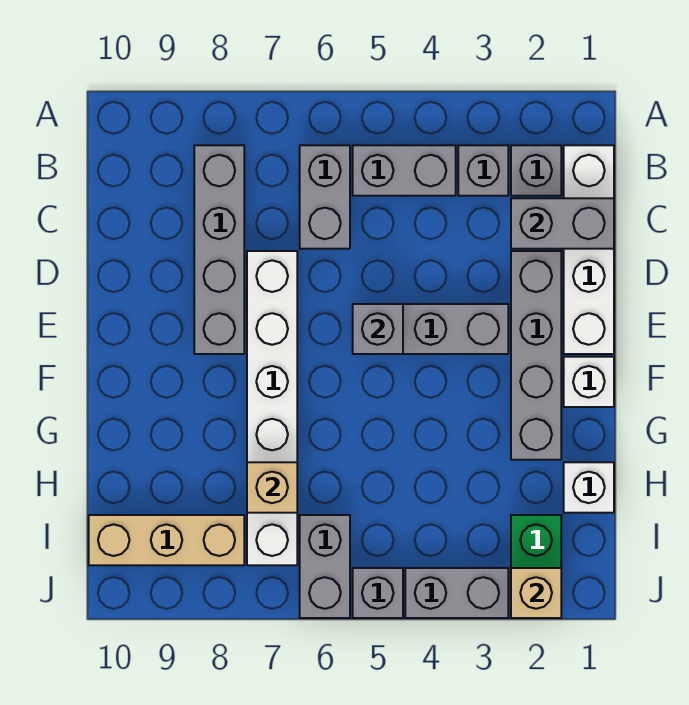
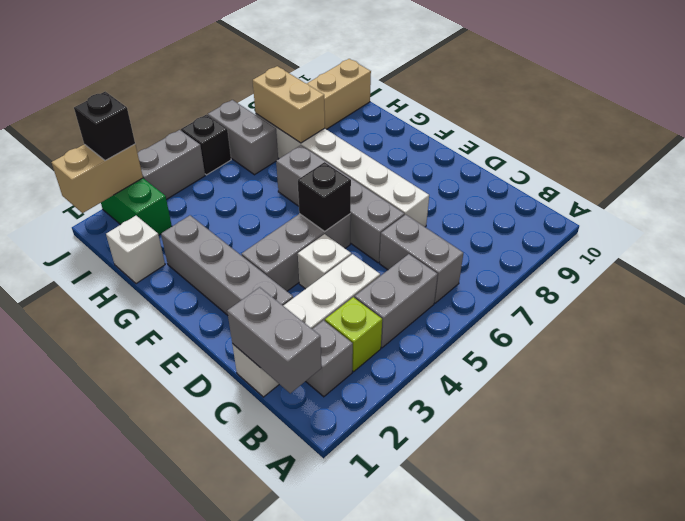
white brick B1:E1 level 1 -> white brick C1:C4 level 1
grey brick B3 level 1 -> lime brick B3 level 1
grey brick B8:E8 level 1 -> grey brick D6:G6 level 1
grey brick C1:C2 level 2 -> grey brick B1:C1 level 2
grey brick E5 level 2 -> black brick E5 level 2
white brick F1 level 1 -> white brick D4 level 1
tan brick H7 level 2 -> tan brick H7:I7 level 2
tan brick J2 level 2 -> tan brick J1:J2 level 2
none -> black brick J2 level 3
grey brick J5 level 1 -> black brick J5 level 1

